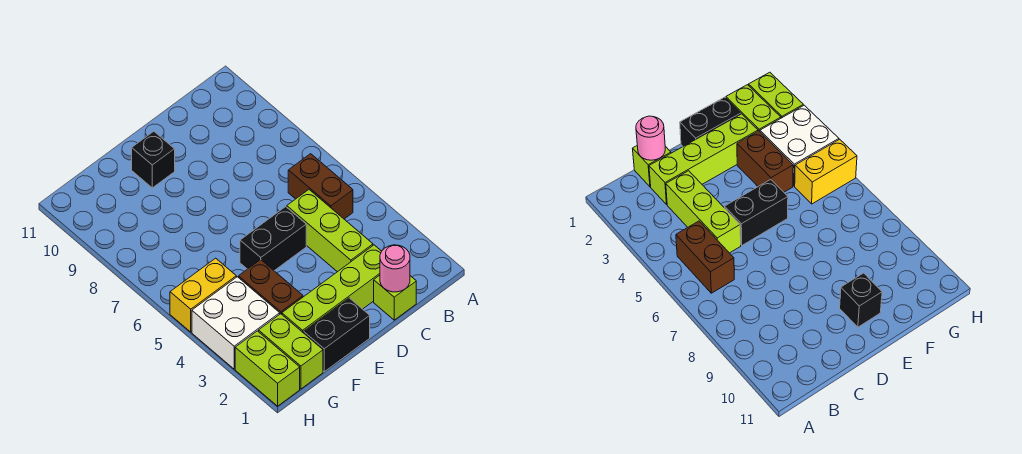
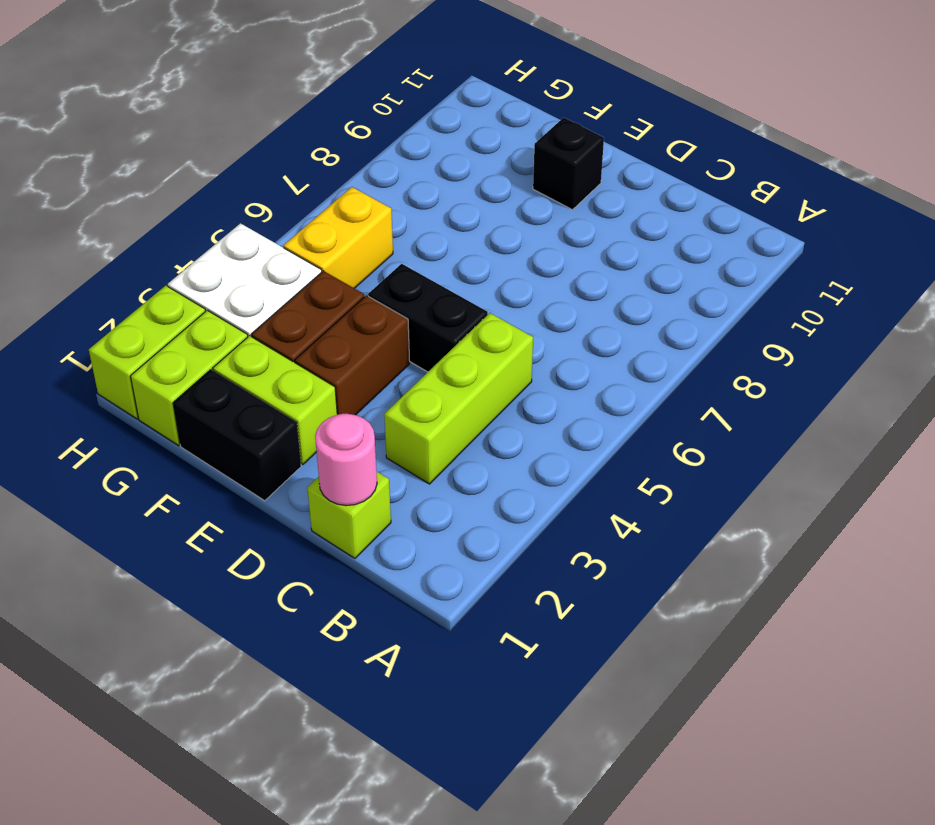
brown brick B5:B6 level 1 -> brown brick E3:E4 level 1
lime brick C2:F2 level 1 -> lime brick E2:F2 level 1
yellow brick G5:H5 level 1 -> yellow brick G5:G6 level 1

